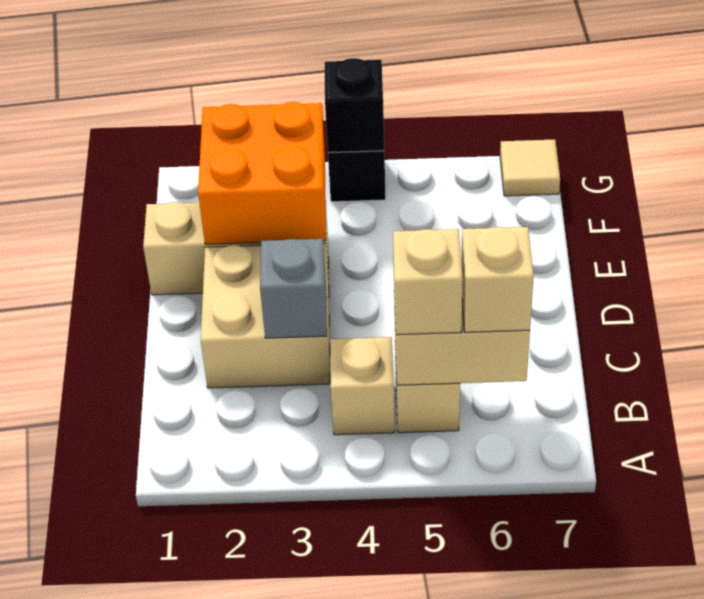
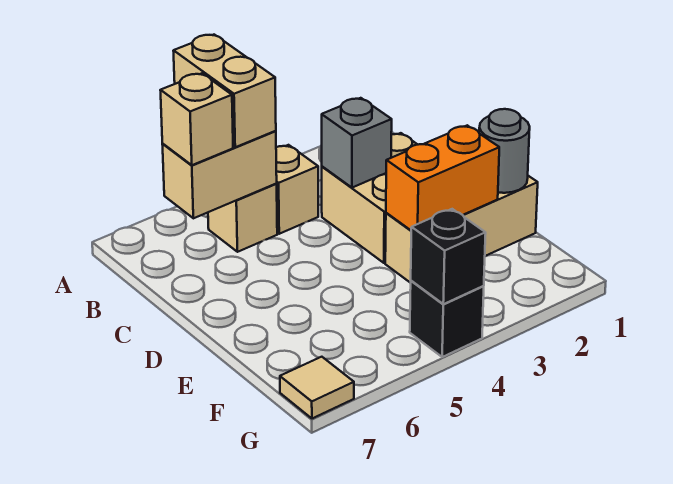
tan brick B5 level 3 -> tan brick A5:B5 level 3
none -> grey round brick E1 level 2
orange brick E2:F3 level 2 -> orange brick E2:E3 level 2

